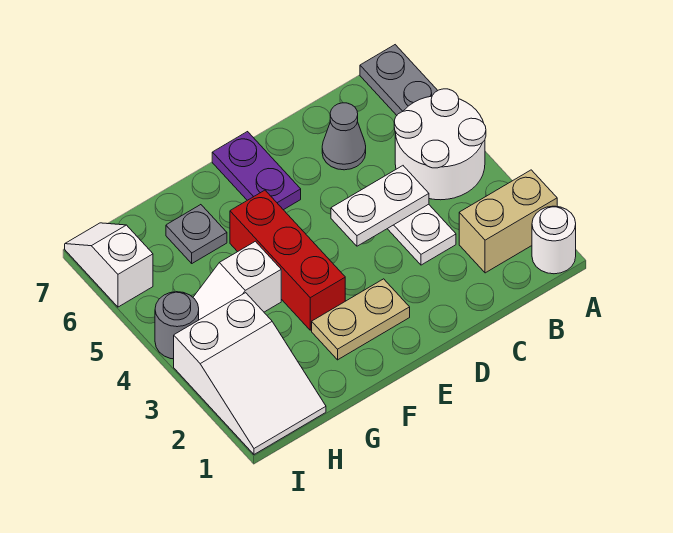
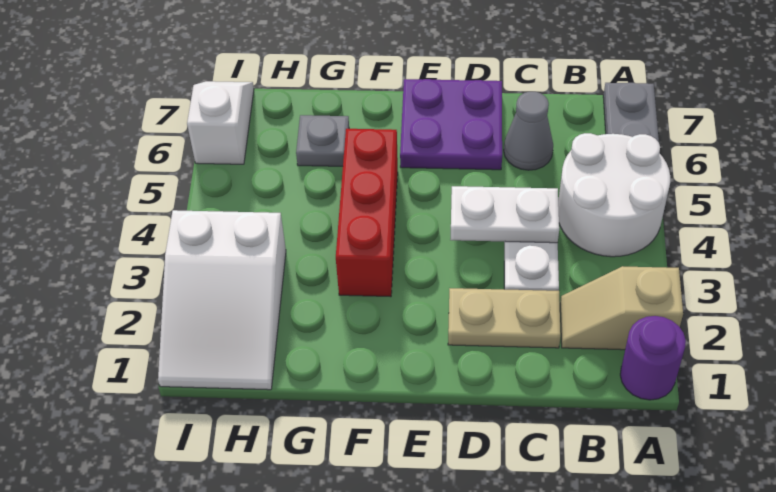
white round brick A1 level 1 -> purple round brick A1 level 1
tan brick A2:B2 level 1 -> tan slope A2:B2 level 1 top A
tan plate E2:F2 level 1 -> tan plate C2:D2 level 1
purple plate E6:E7 level 1 -> purple plate D6:E7 level 1
white slope G4:H4 level 1 top G -> none
grey round brick I4 level 1 -> none

